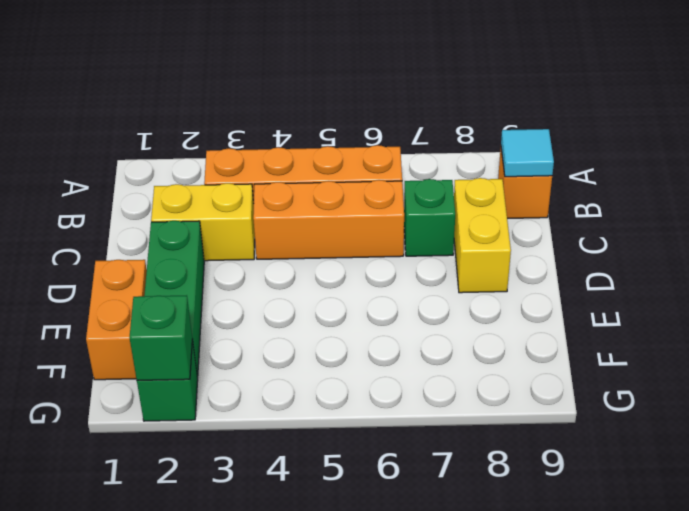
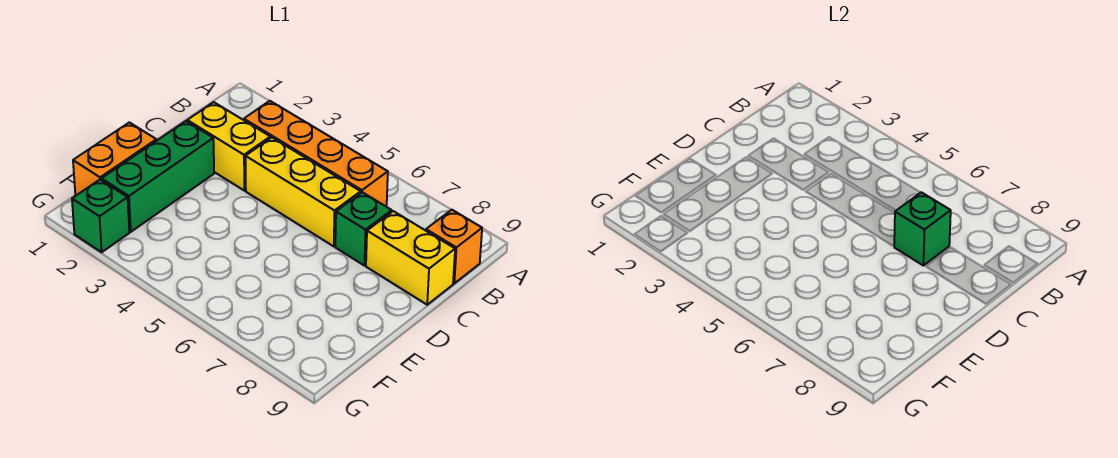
cyan tile B9 level 2 -> none
orange brick C4:C6 level 1 -> yellow brick C4:C6 level 1
yellow brick C8:D8 level 1 -> yellow brick C8:C9 level 1
green brick G2 level 2 -> green brick C7 level 2

